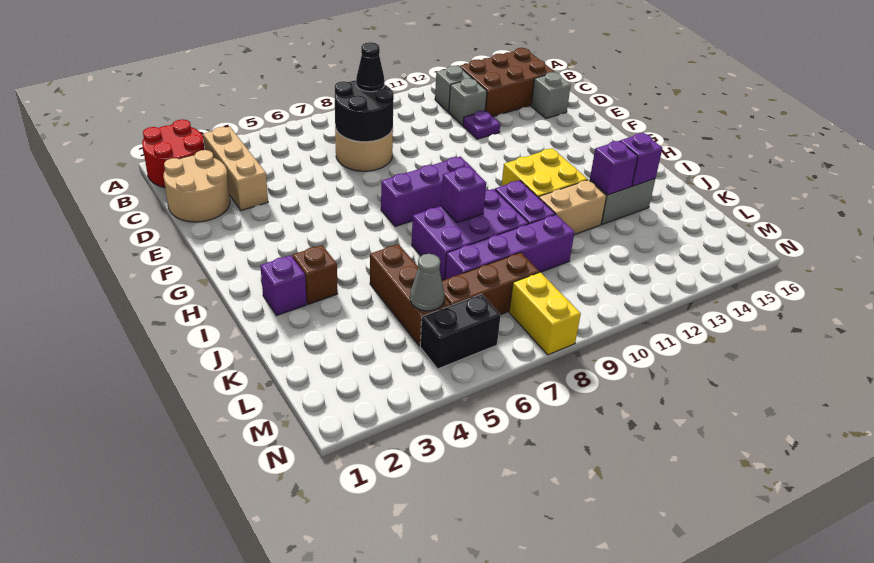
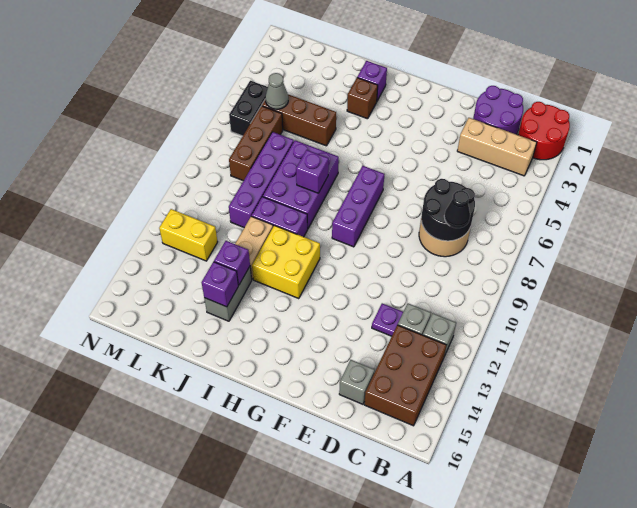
tan round brick C1:D2 level 1 -> purple round brick C1:D2 level 1
yellow brick M8:N8 level 1 -> yellow brick L12:M12 level 1

